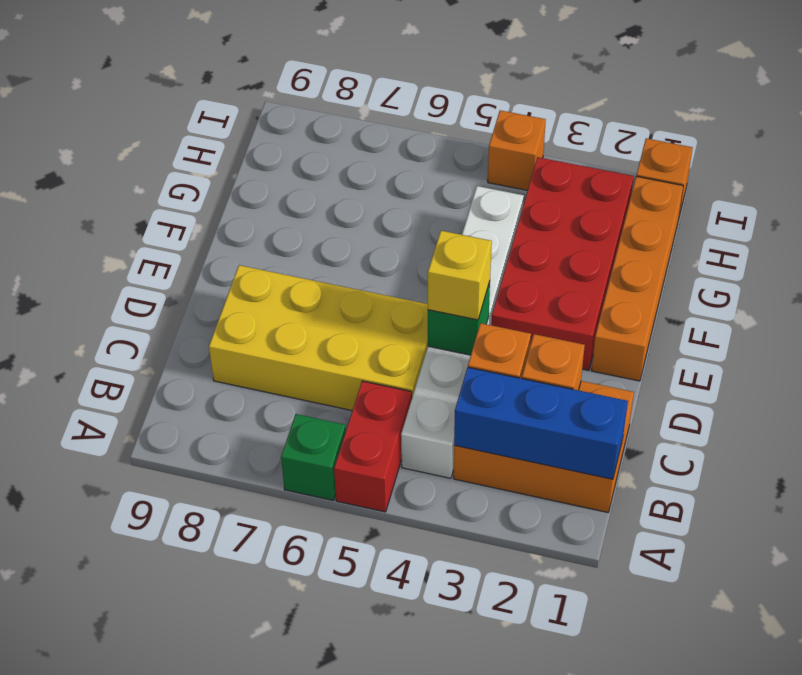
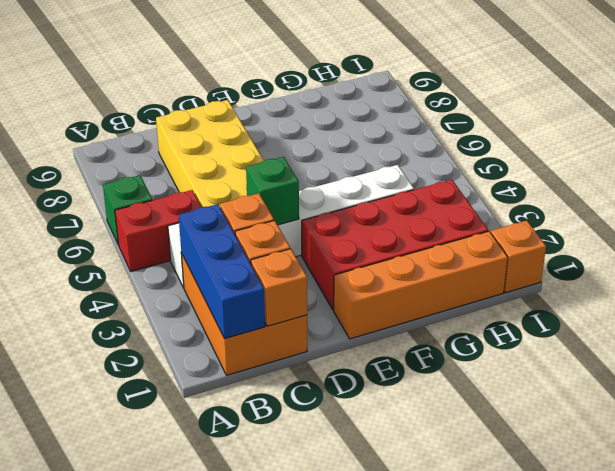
yellow brick D4 level 3 -> none
orange brick I4 level 1 -> orange brick C1 level 2

